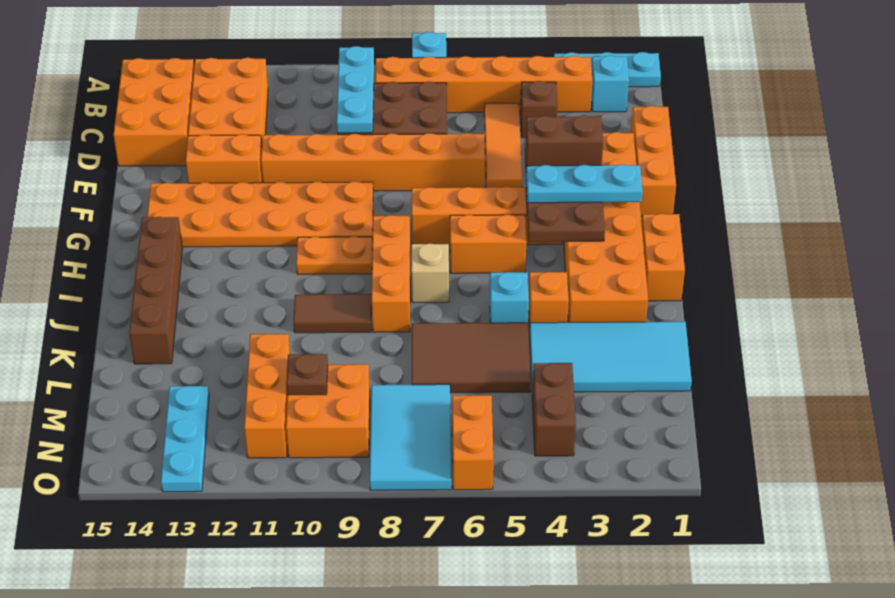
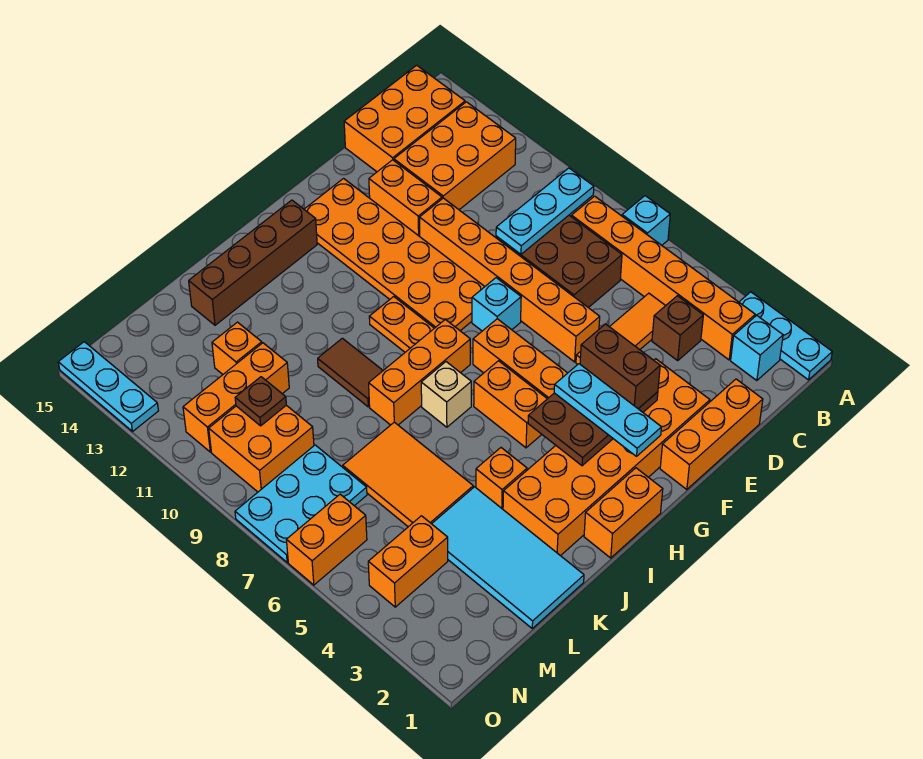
cyan brick J5 level 1 -> cyan brick F8 level 1
brown tile K5:L7 level 1 -> orange tile K5:L7 level 1
none -> orange brick L12 level 1
brown brick M4:N4 level 1 -> orange brick M4:N4 level 1
cyan tile M7:O8 level 1 -> cyan plate M7:O8 level 1
cyan plate M13:O13 level 1 -> cyan plate O13:O15 level 1

